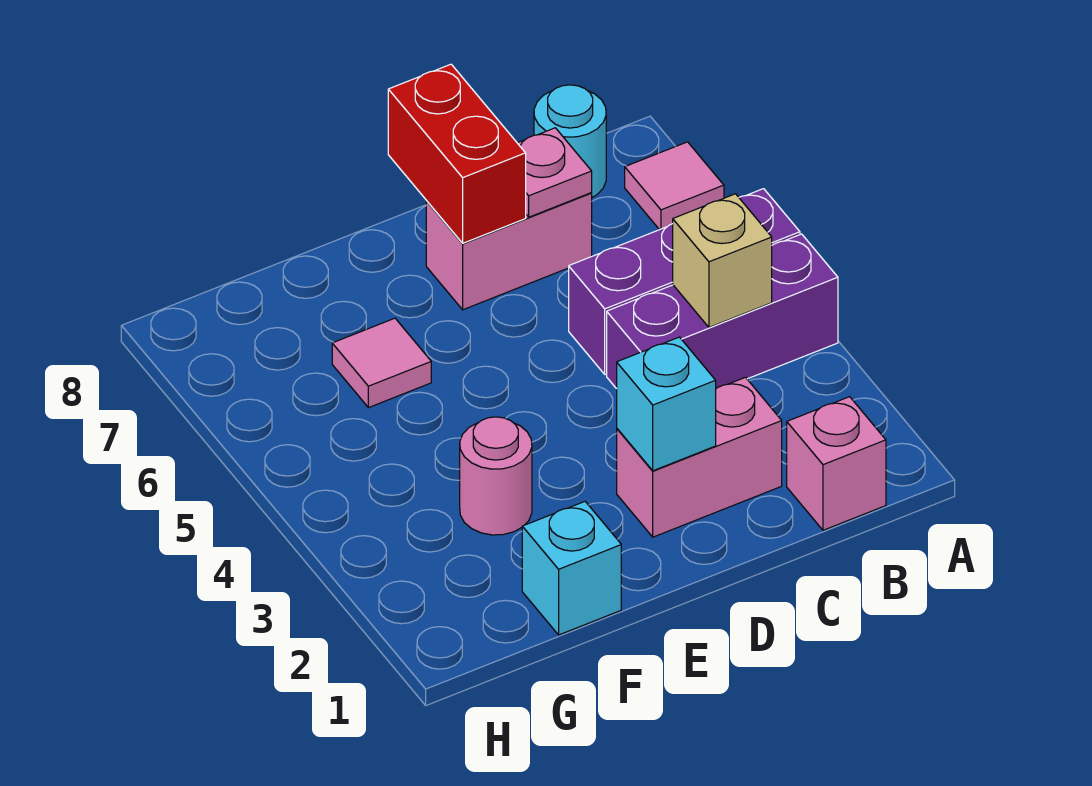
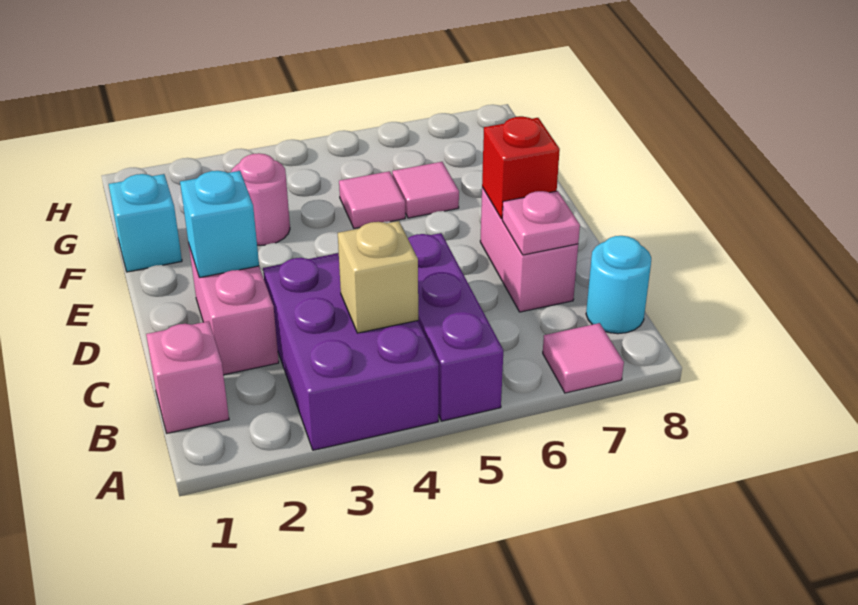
purple brick A4:C4 level 1 -> purple brick A3:C4 level 1
red brick D7:D8 level 2 -> red brick D7 level 2
none -> pink tile F5 level 1

